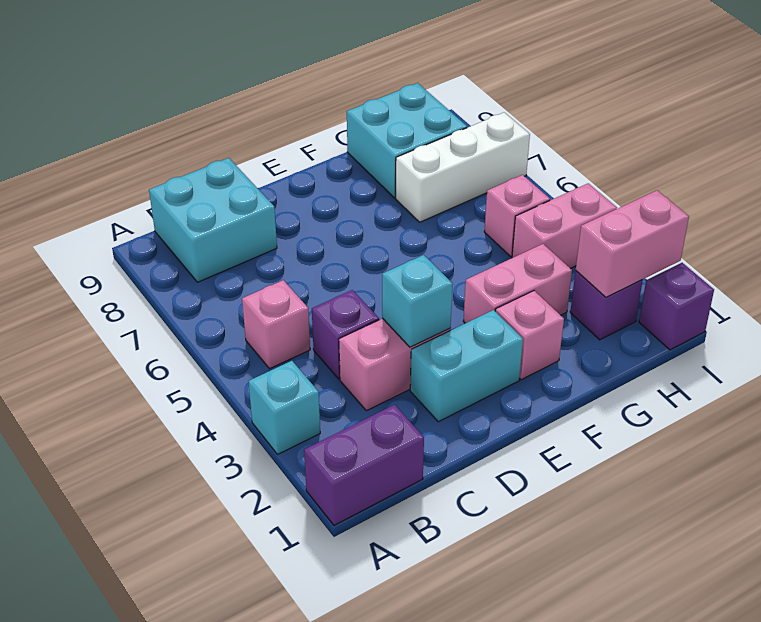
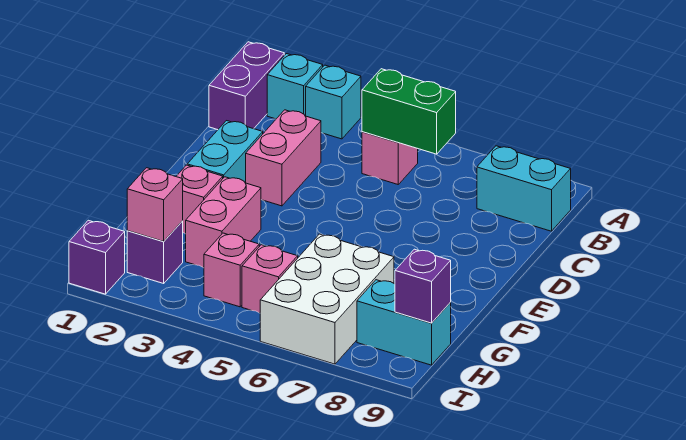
none -> green brick B5:B6 level 2
cyan brick B8:C9 level 1 -> cyan brick B8:B9 level 1
purple brick C4 level 1 -> purple brick H9 level 2
cyan brick D3 level 2 -> cyan brick A2 level 1
white brick G7:I7 level 1 -> white brick G6:I7 level 1
cyan brick G8:H9 level 1 -> cyan brick H8:H9 level 1
pink brick H2:I2 level 2 -> pink brick H2 level 2
pink brick H4:I4 level 1 -> pink brick H4 level 1

